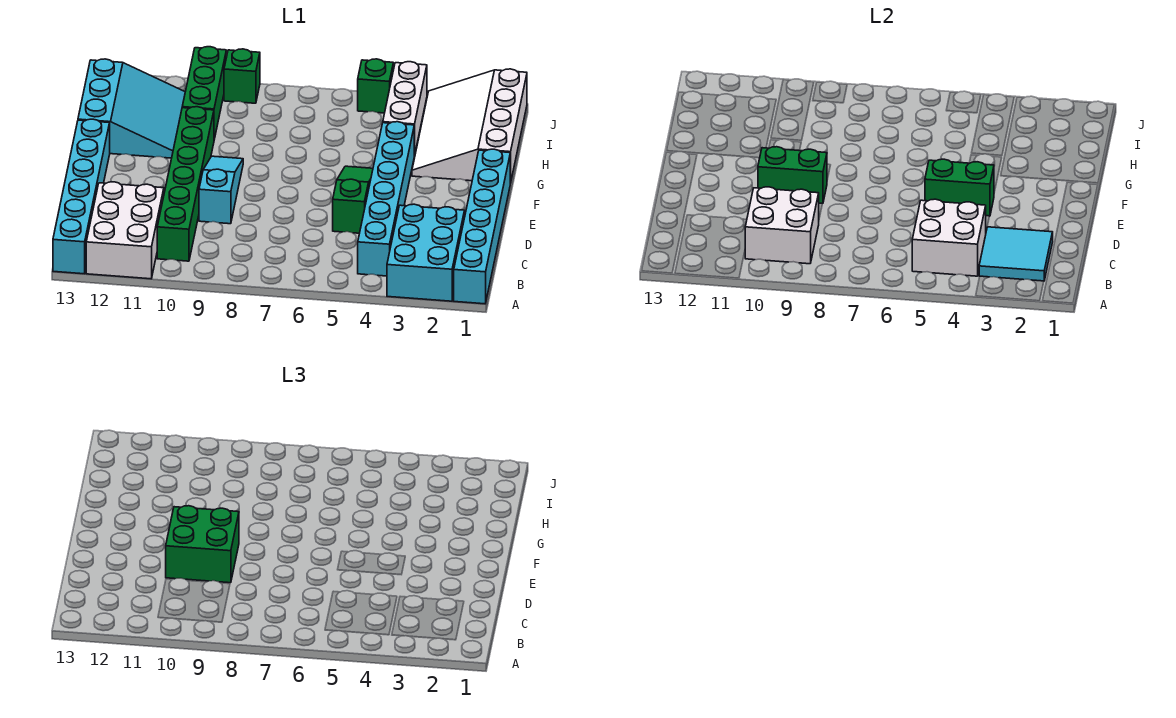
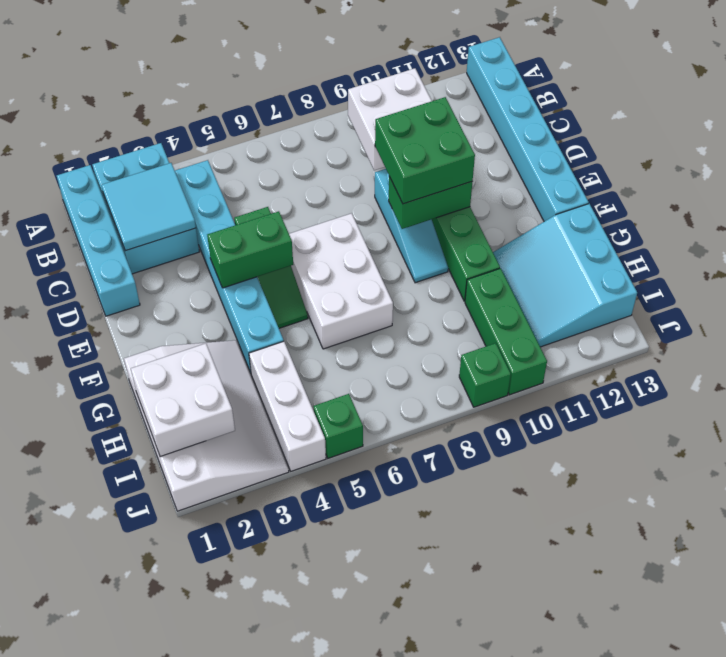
cyan brick A1:F1 level 1 -> cyan brick A1:D1 level 1
white brick A11:C12 level 1 -> white brick E6:G7 level 1
white brick B4:C5 level 2 -> white brick H1:I2 level 2

